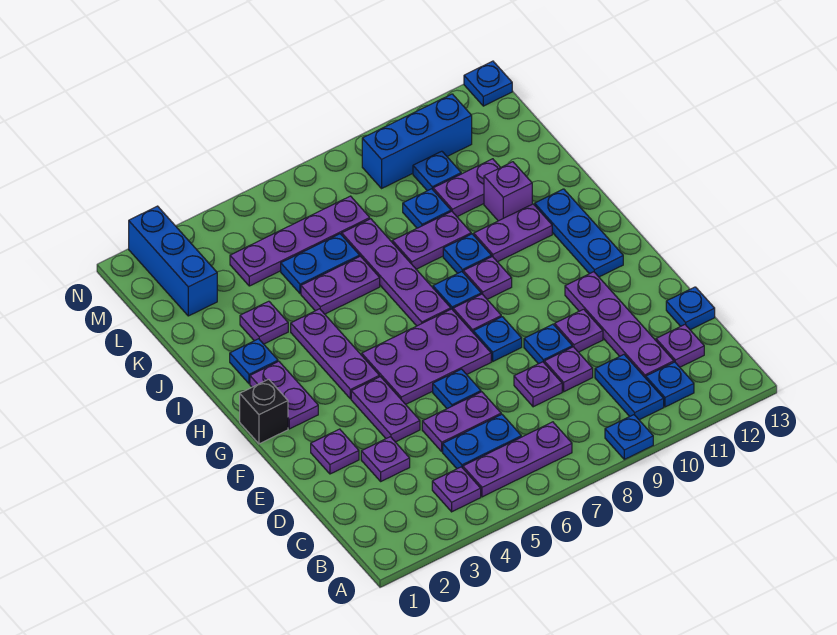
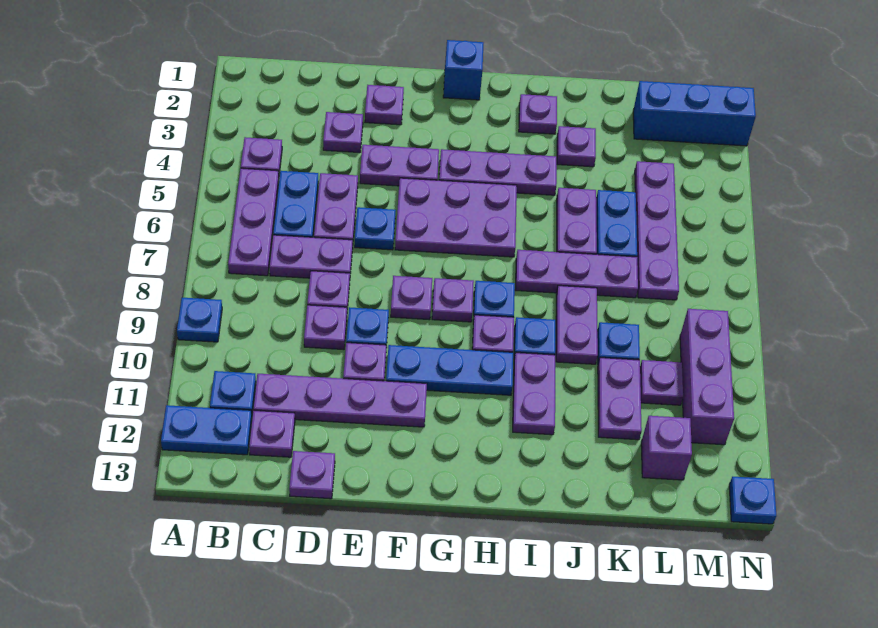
blue plate B10:C10 level 1 -> blue plate A12:B12 level 1
blue plate D13 level 1 -> purple plate D13 level 1
purple plate F5:G7 level 1 -> purple plate F5:H6 level 1
blue plate F8 level 1 -> purple plate F8 level 1
black brick G1 level 1 -> blue brick G1 level 1
purple plate G2:H2 level 1 -> purple plate C7:D7 level 1
blue plate G12:I12 level 1 -> blue plate F10:H10 level 1
purple plate H7:K7 level 1 -> purple plate I7:K7 level 1
blue plate I2 level 1 -> purple plate I2 level 1
purple brick J11 level 1 -> purple brick L12 level 1
blue plate L10 level 1 -> purple plate L10 level 1
blue brick M9:M11 level 1 -> purple brick M9:M11 level 1

